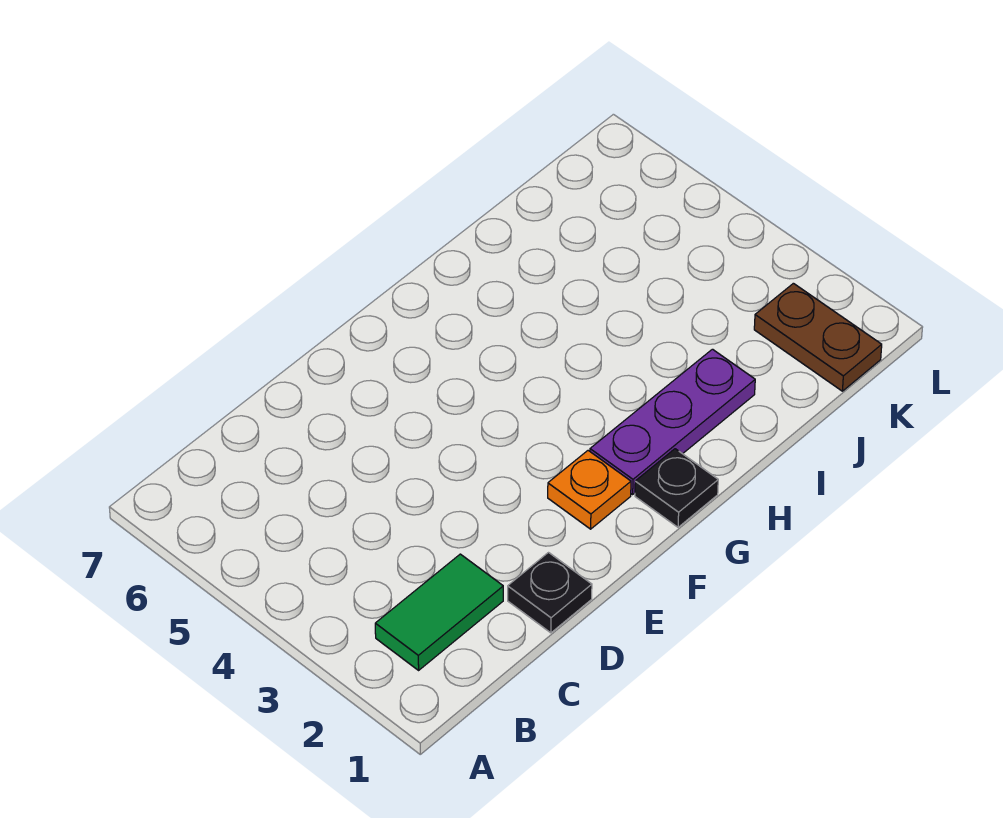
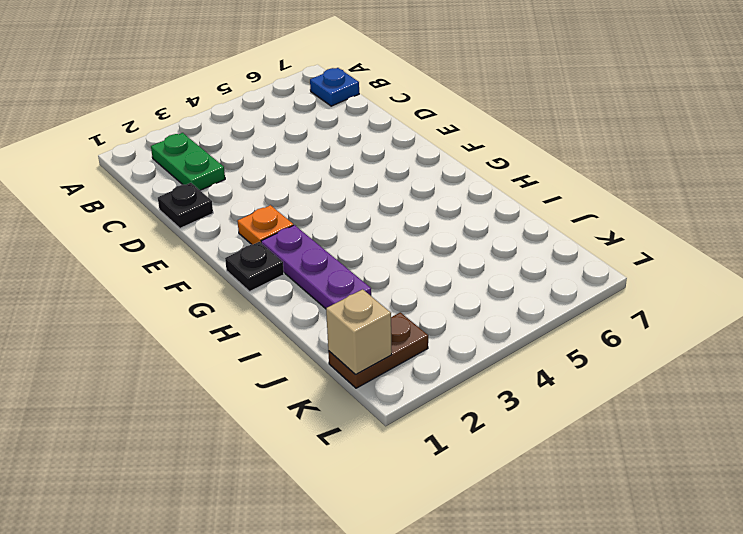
green tile B2:C2 level 1 -> green plate B2:C2 level 1
none -> blue plate B7 level 1
none -> tan brick K1 level 2

